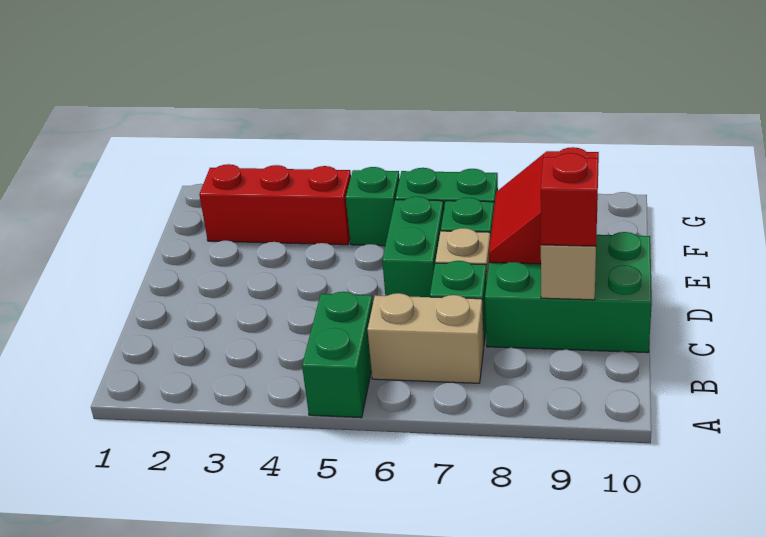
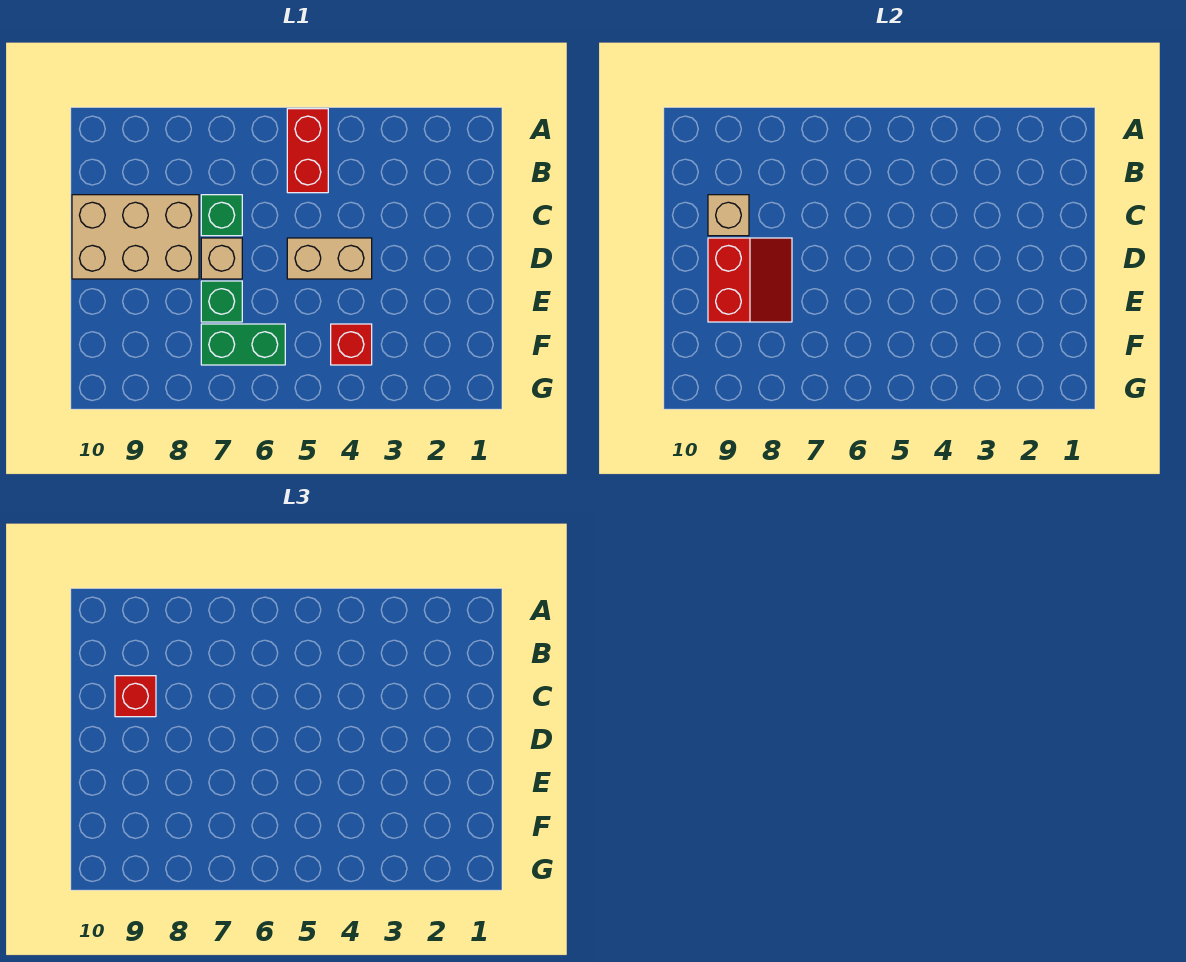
green brick A5:B5 level 1 -> red brick A5:B5 level 1
tan brick B6:B7 level 1 -> tan brick D4:D5 level 1
green brick C8:D10 level 1 -> tan brick C8:D10 level 1
green brick D6:E6 level 1 -> none
red brick F2:F4 level 1 -> red brick F4 level 1
green brick F5 level 1 -> none

